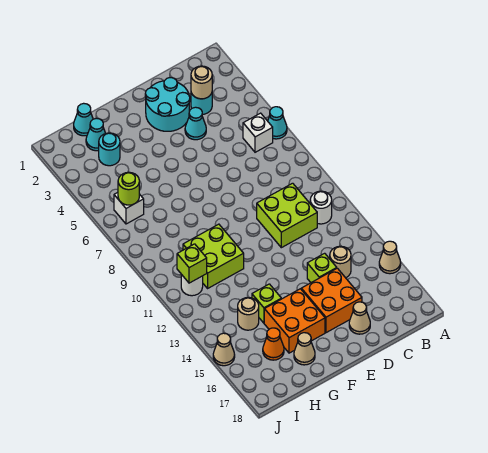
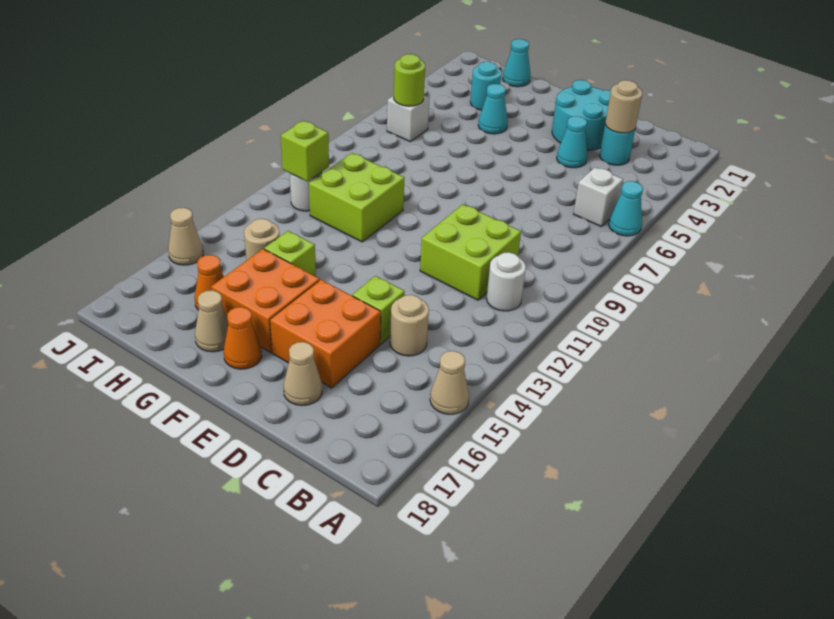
none -> orange cone F17 level 1
cyan cone H2 level 1 -> cyan cone G4 level 1

